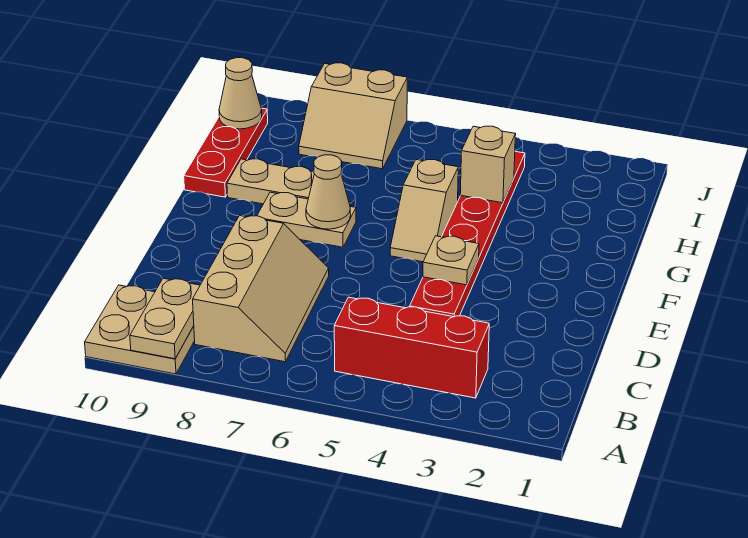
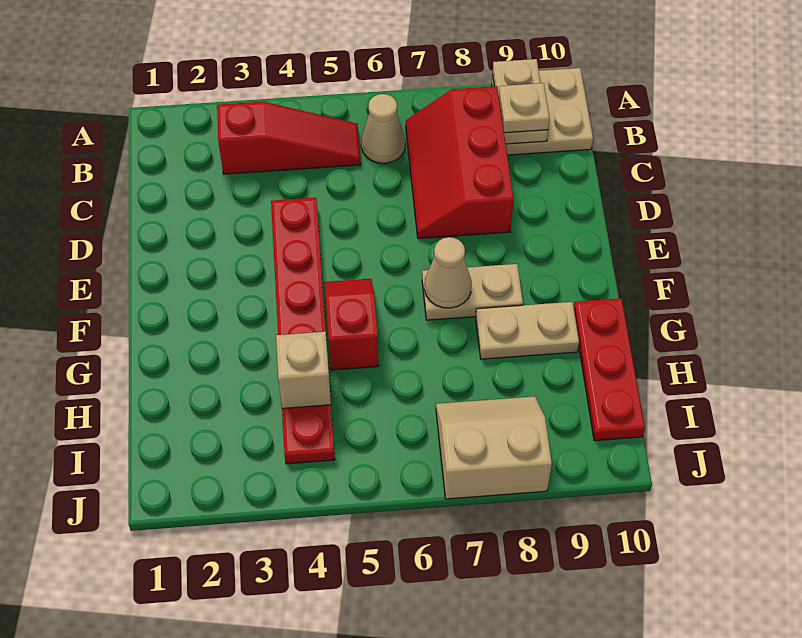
red brick B3:B5 level 1 -> red slope B3:B5 level 1 top 3
tan slope B7:D8 level 1 top 8 -> red slope B7:D8 level 1 top 8
tan plate E4 level 2 -> tan plate B9 level 3
tan slope F5:G5 level 1 top G -> red slope F5:G5 level 1 top G
tan cone I10 level 2 -> tan cone B6 level 1

